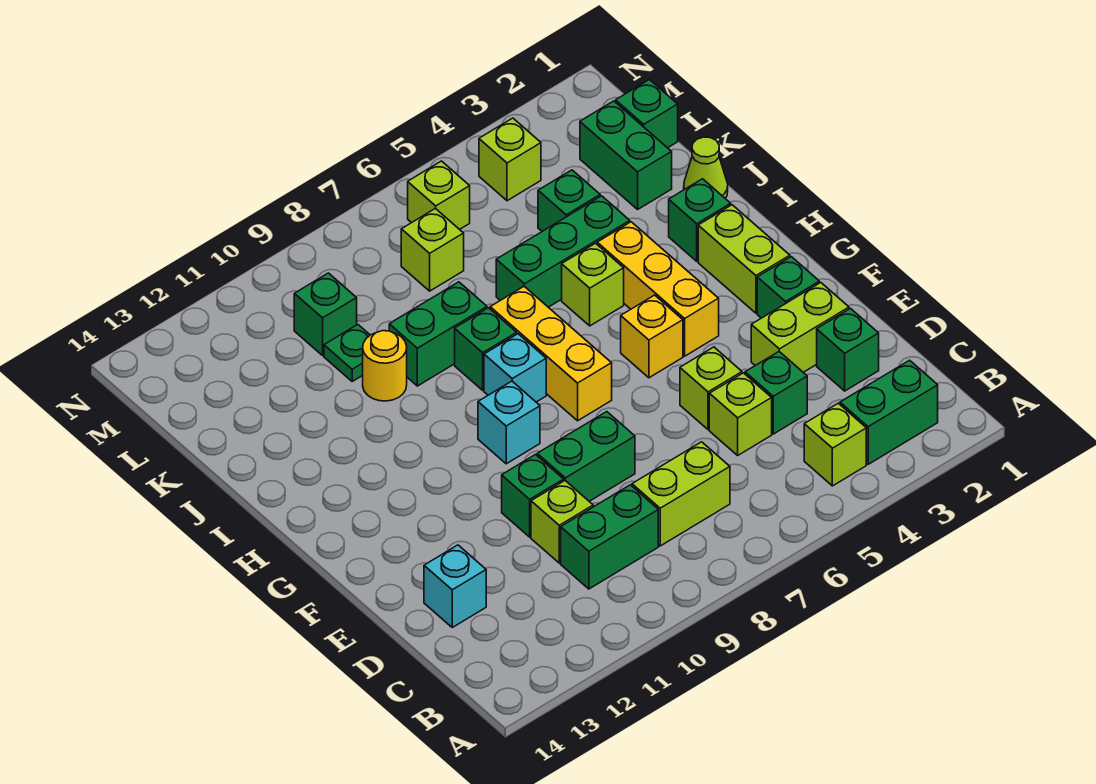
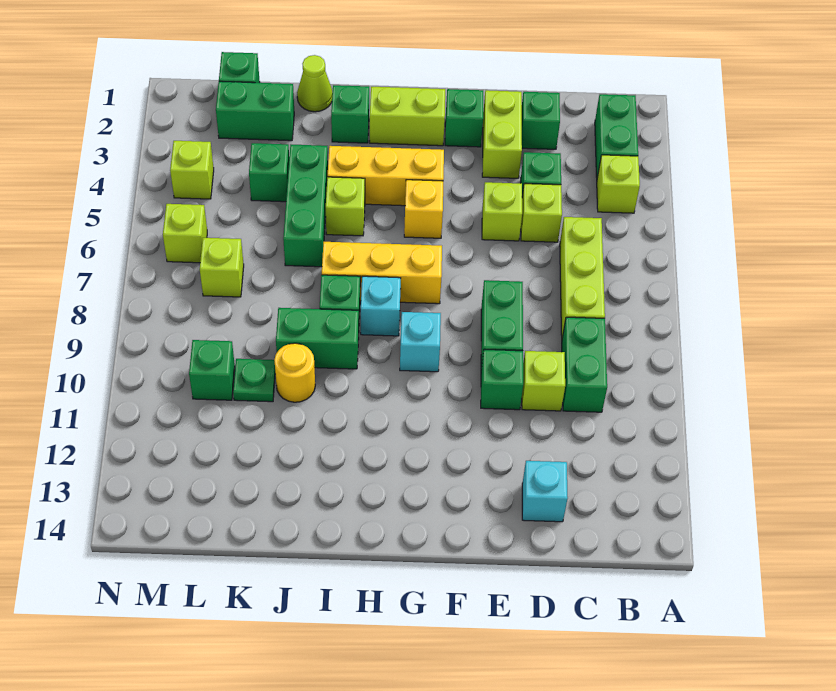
lime brick C7:C8 level 1 -> lime brick C6:C8 level 1
green brick J8:J9 level 1 -> green brick I9:J9 level 1

